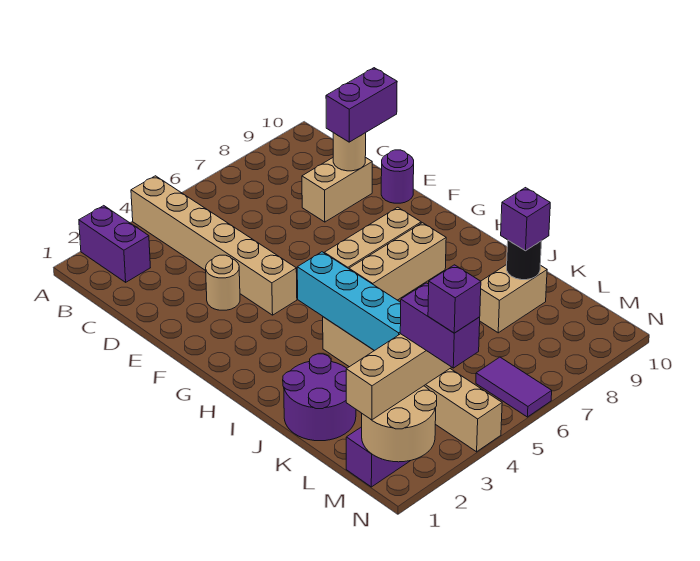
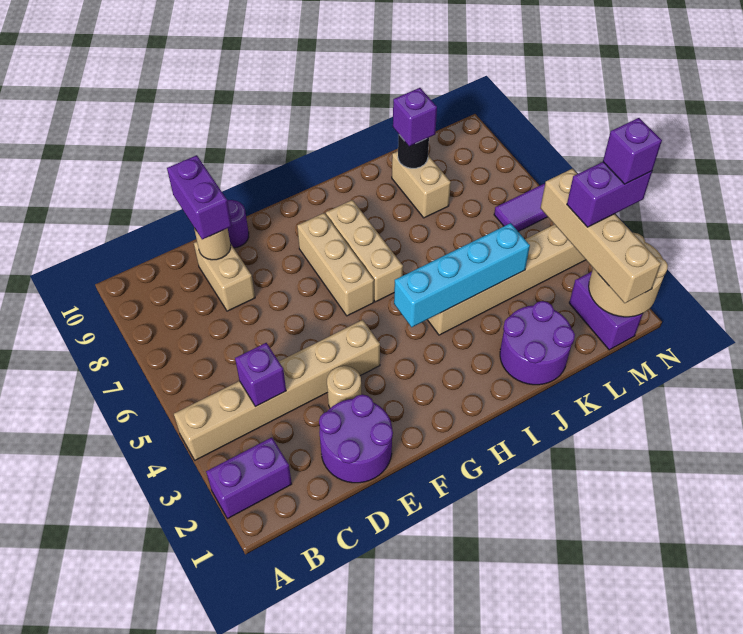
none -> purple brick C4 level 2
none -> purple round brick D1:E2 level 1

